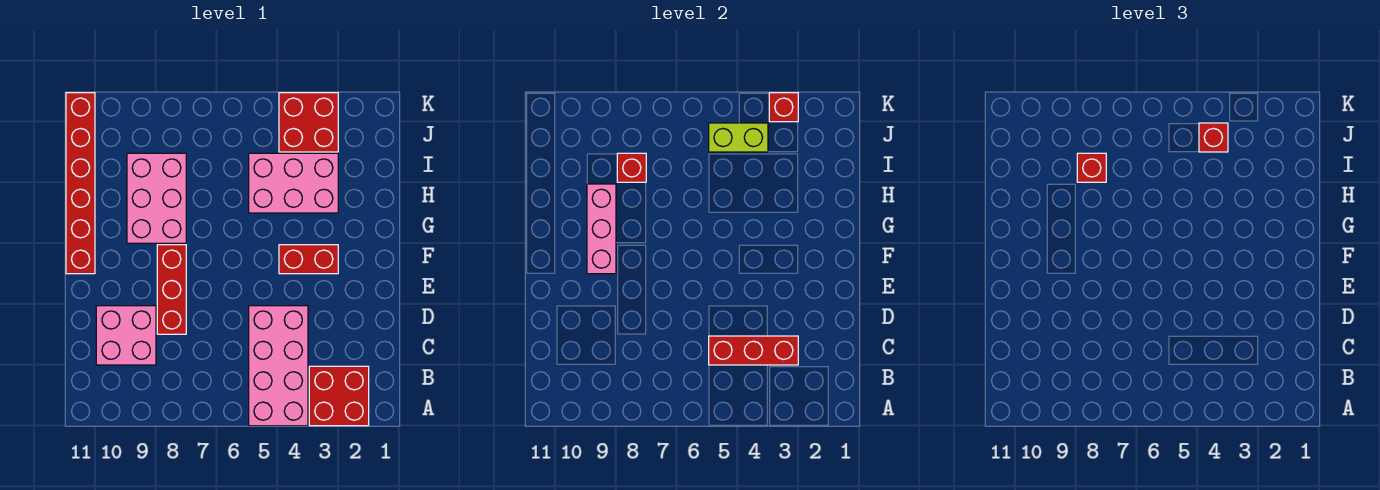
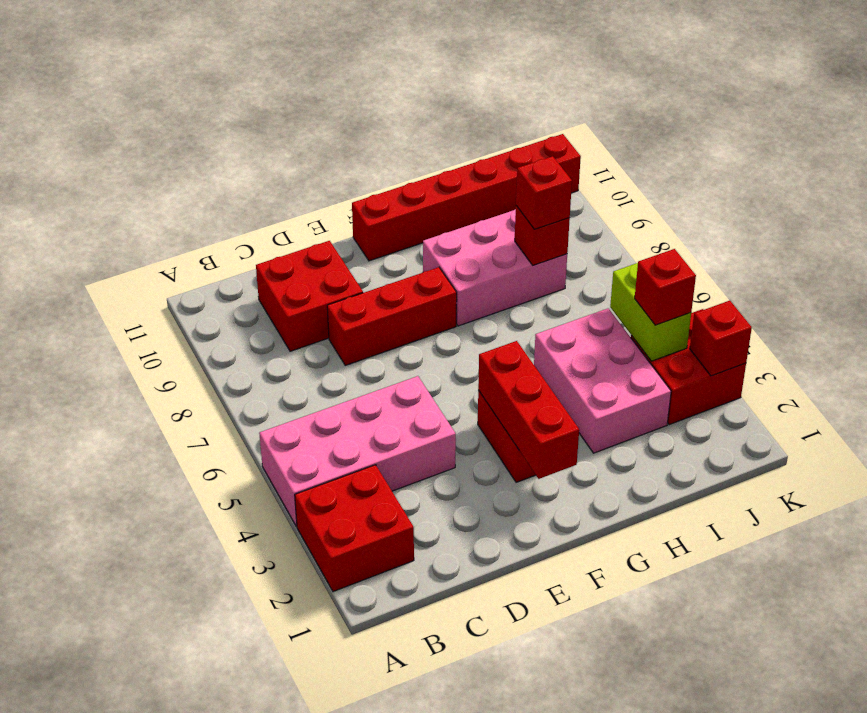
red brick C3:C5 level 2 -> red brick F2:F4 level 2
pink brick C9:D10 level 1 -> red brick C9:D10 level 1
pink brick F9:H9 level 2 -> none

